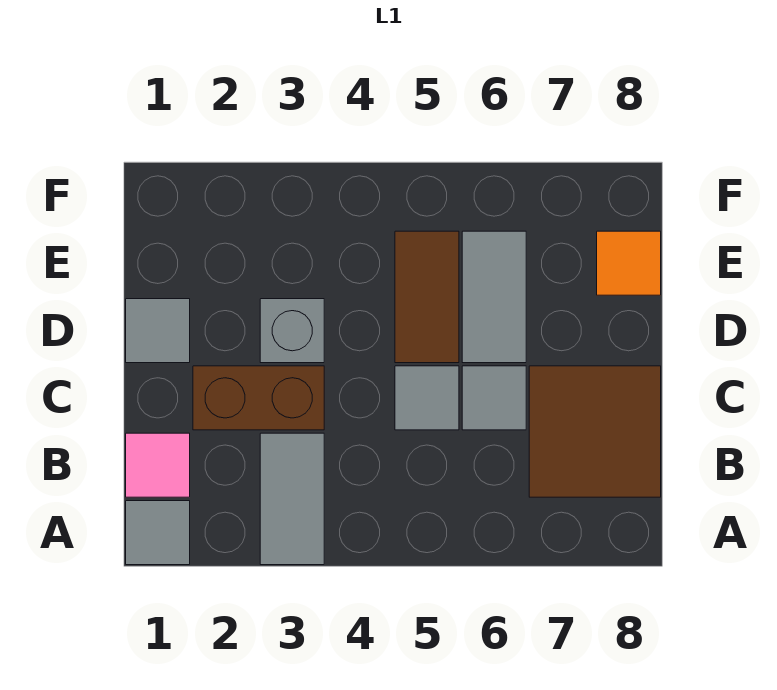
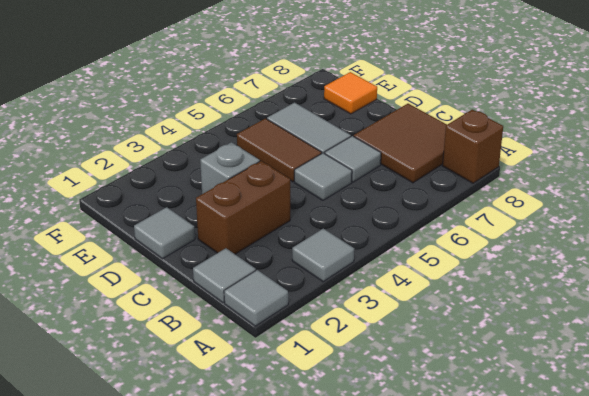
grey tile A3:B3 level 1 -> grey tile A3 level 1
none -> brown brick A8 level 1
pink tile B1 level 1 -> grey tile B1 level 1

